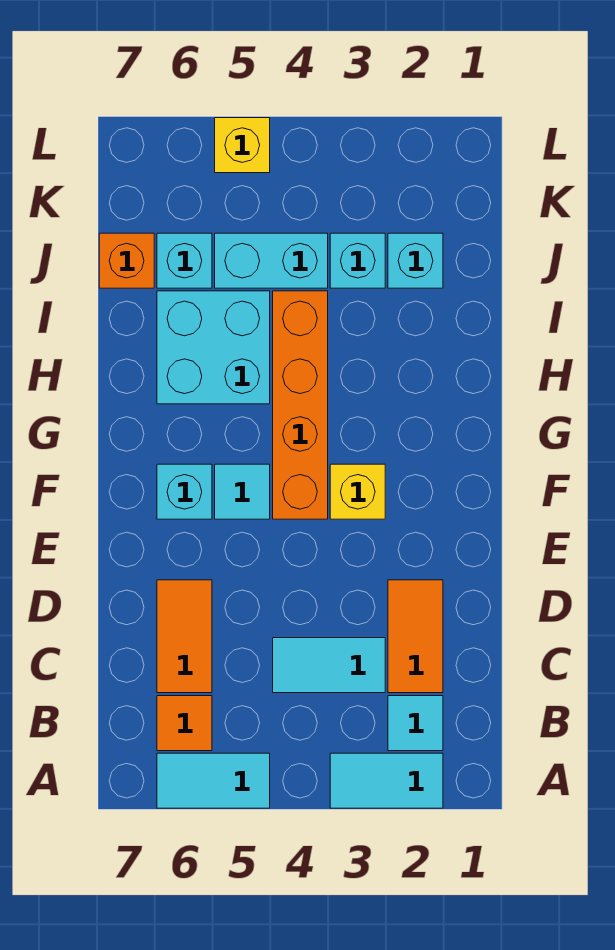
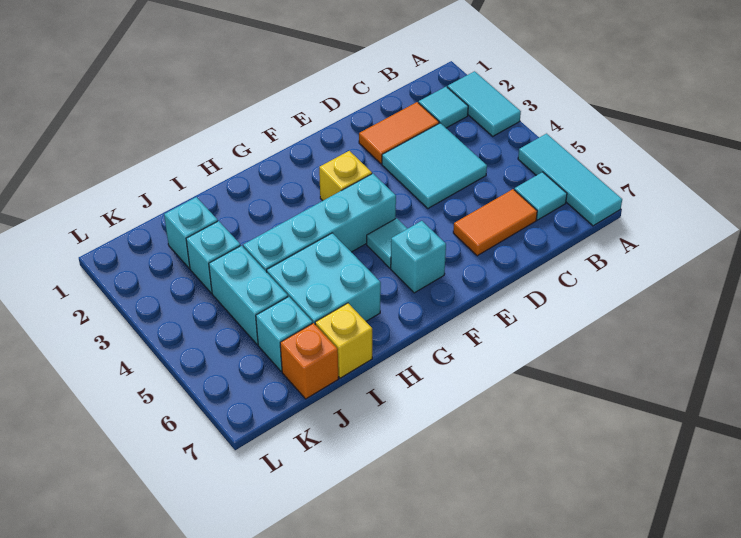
cyan tile A5:A6 level 1 -> cyan tile A5:A7 level 1
orange tile B6 level 1 -> cyan tile B6 level 1
cyan tile C3:C4 level 1 -> cyan tile C3:D4 level 1
orange brick F4:I4 level 1 -> cyan brick F4:I4 level 1
yellow brick L5 level 1 -> yellow brick I7 level 1

